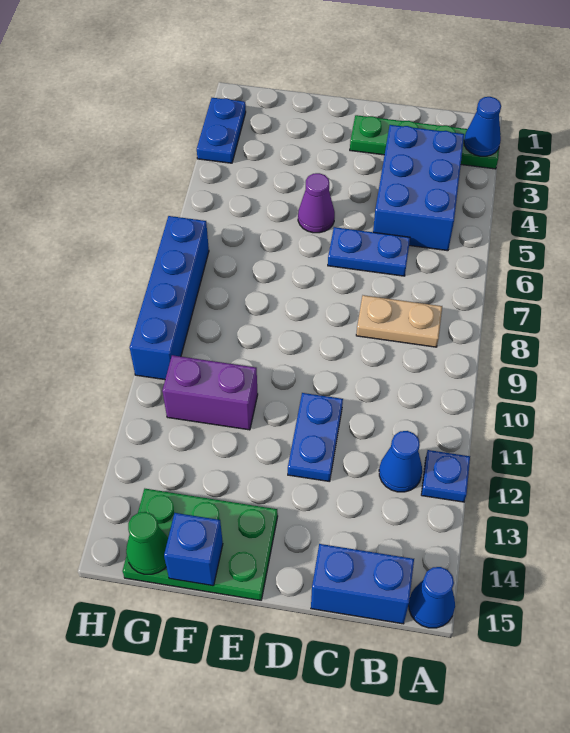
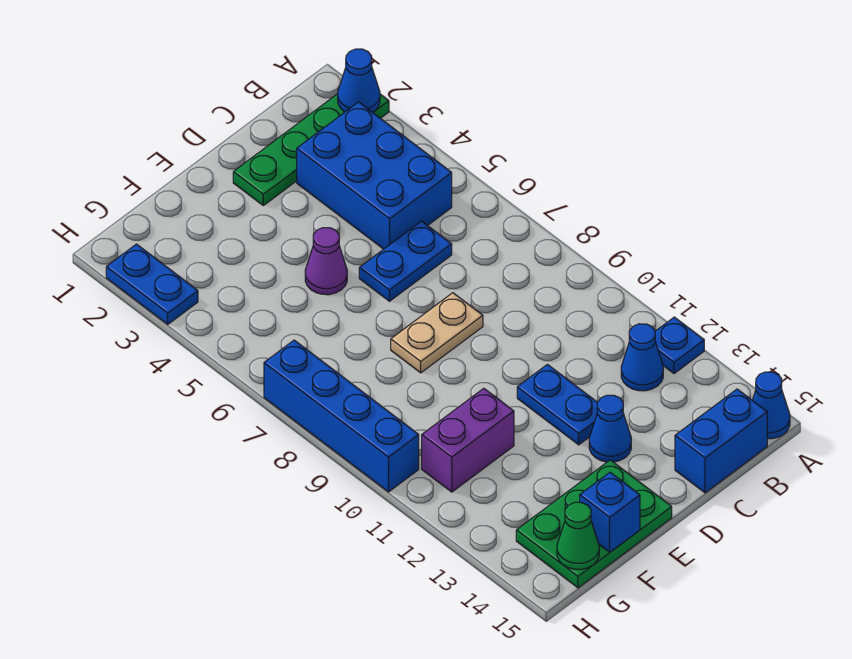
tan plate B8:C8 level 1 -> tan plate D8:E8 level 1
none -> blue cone D13 level 1

